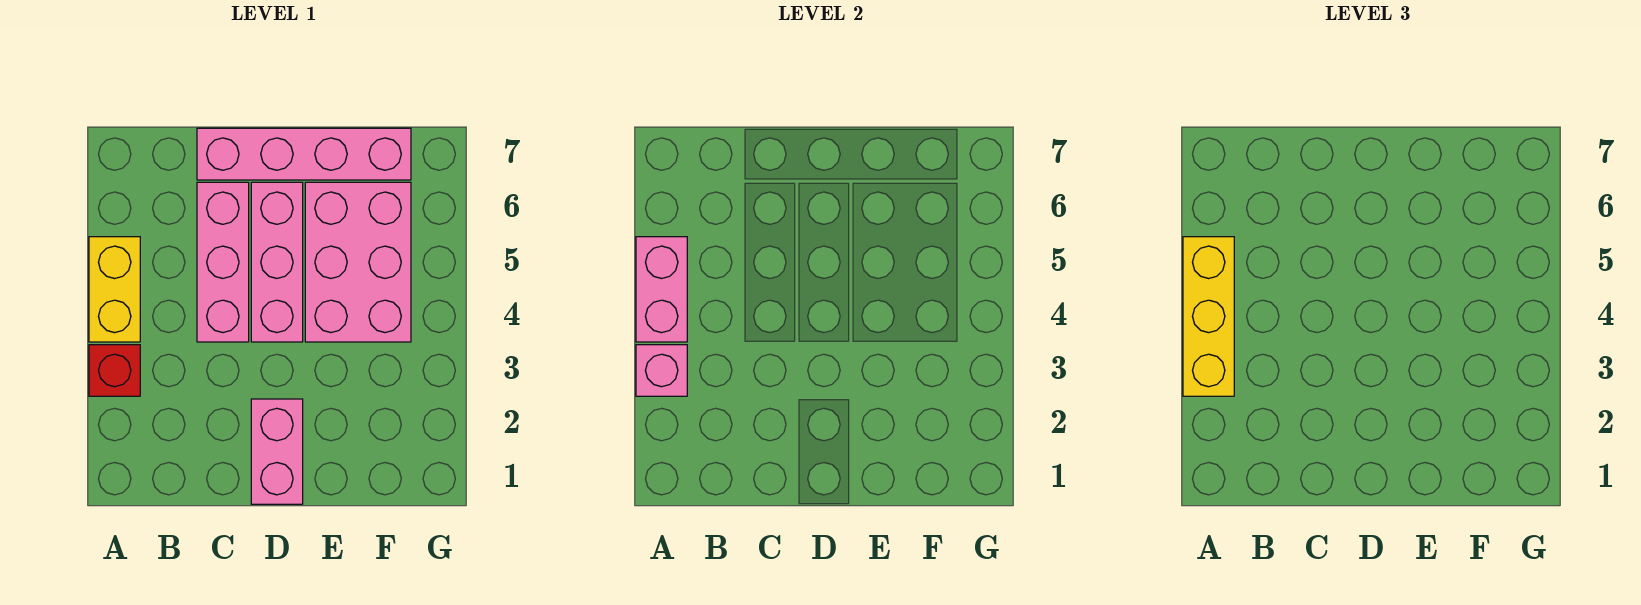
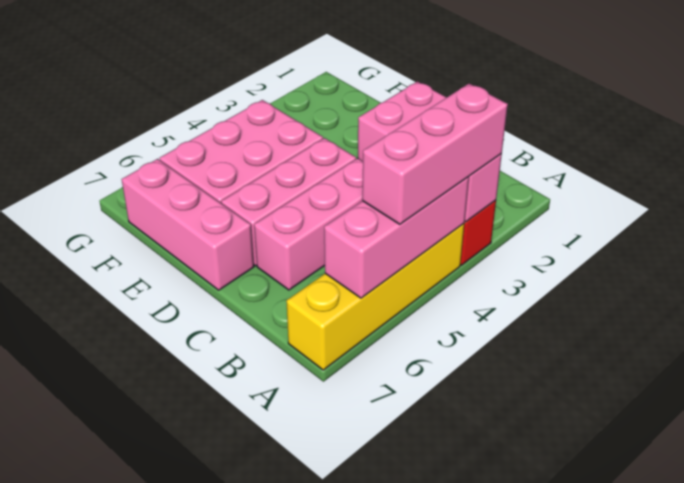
yellow brick A3:A5 level 3 -> pink brick A3:A5 level 3
yellow brick A4:A5 level 1 -> yellow brick A4:A7 level 1
pink brick A4:A5 level 2 -> pink brick A4:A6 level 2
pink brick C7:F7 level 1 -> pink brick D7:F7 level 1

